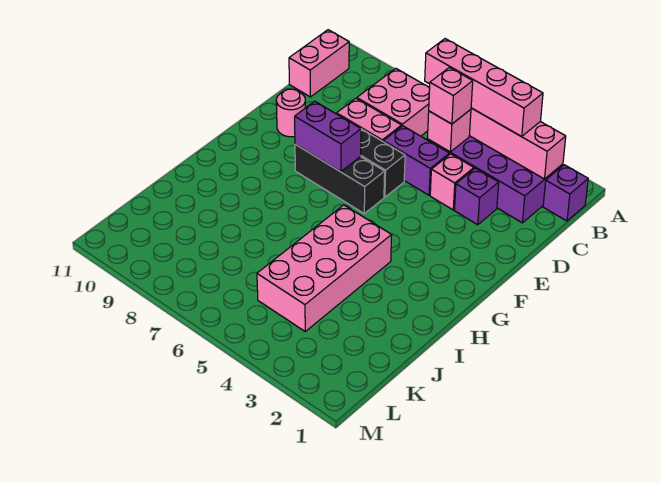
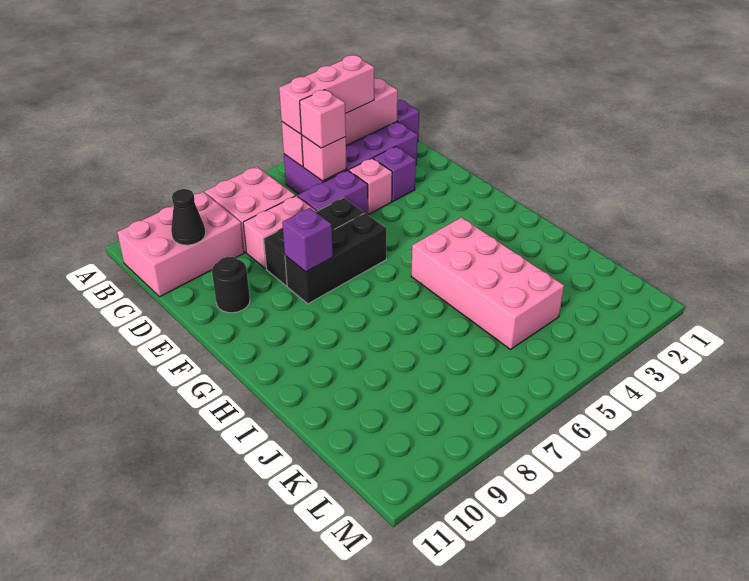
pink brick B3:B6 level 3 -> pink brick B3:B5 level 3
pink brick B11:C11 level 1 -> pink brick B9:C11 level 1
none -> black cone C10 level 2
pink round brick E10 level 1 -> black round brick E10 level 1
purple brick F7:F8 level 2 -> purple brick F8 level 2

